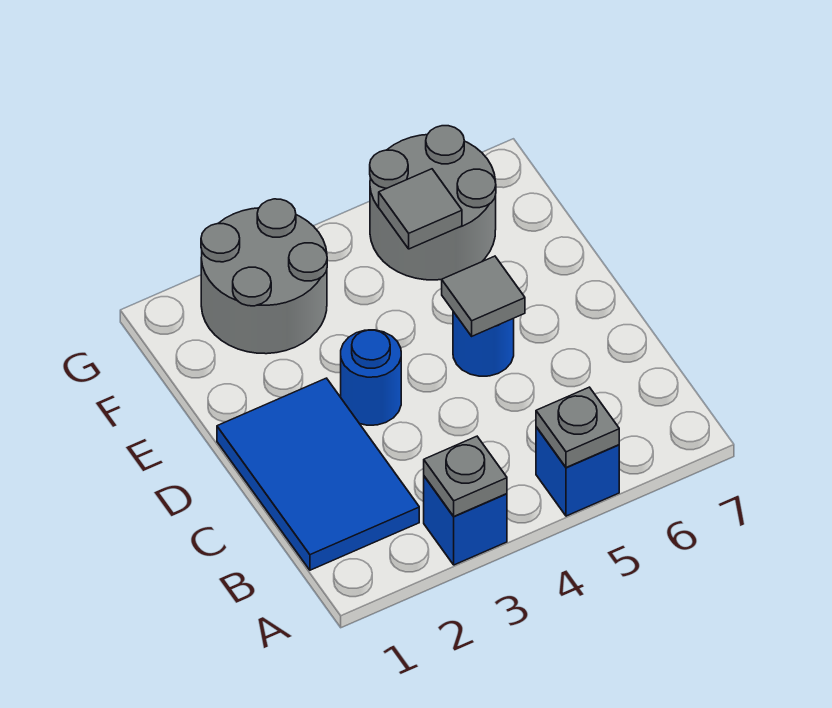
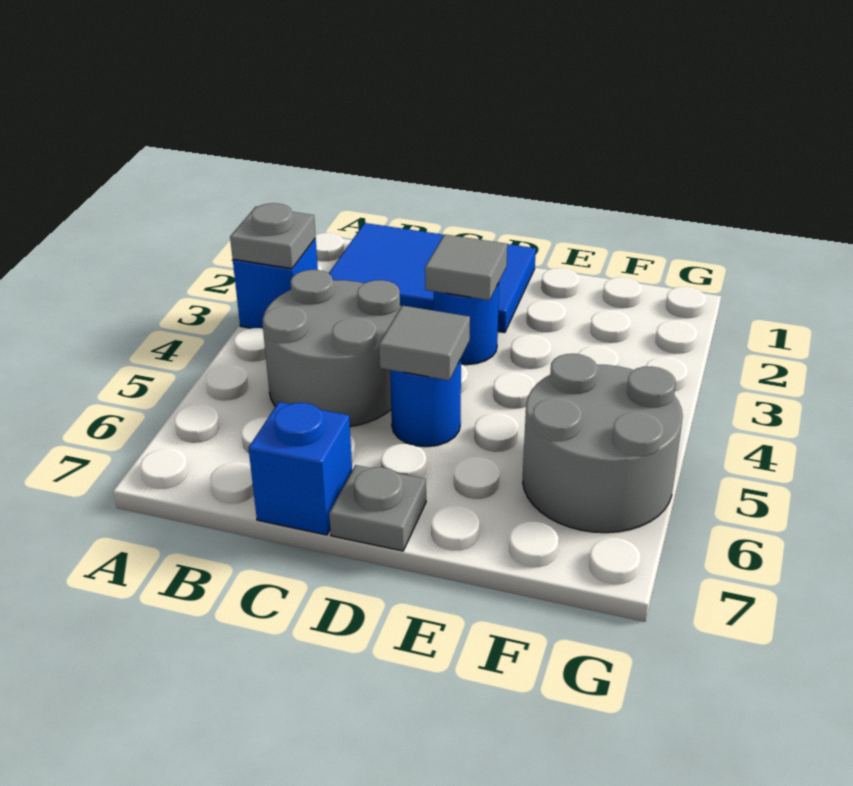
blue brick A5 level 1 -> blue brick C7 level 1
grey plate A5 level 2 -> grey plate D7 level 1
grey round brick F2:G3 level 1 -> grey round brick B4:C5 level 1
grey tile F5 level 2 -> grey tile D3 level 2

